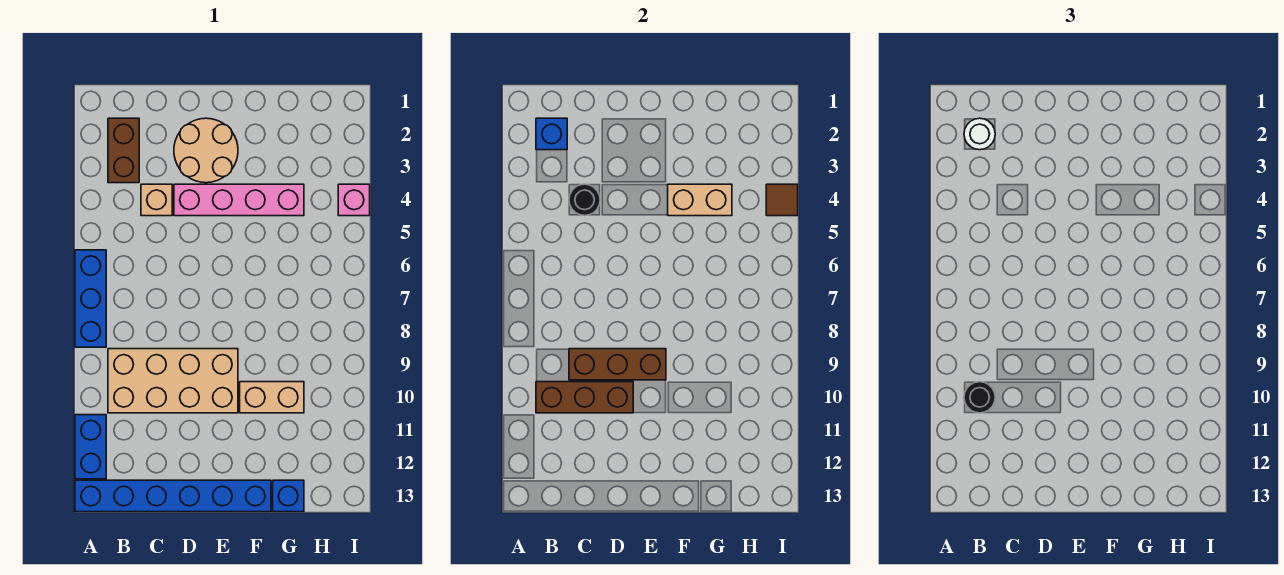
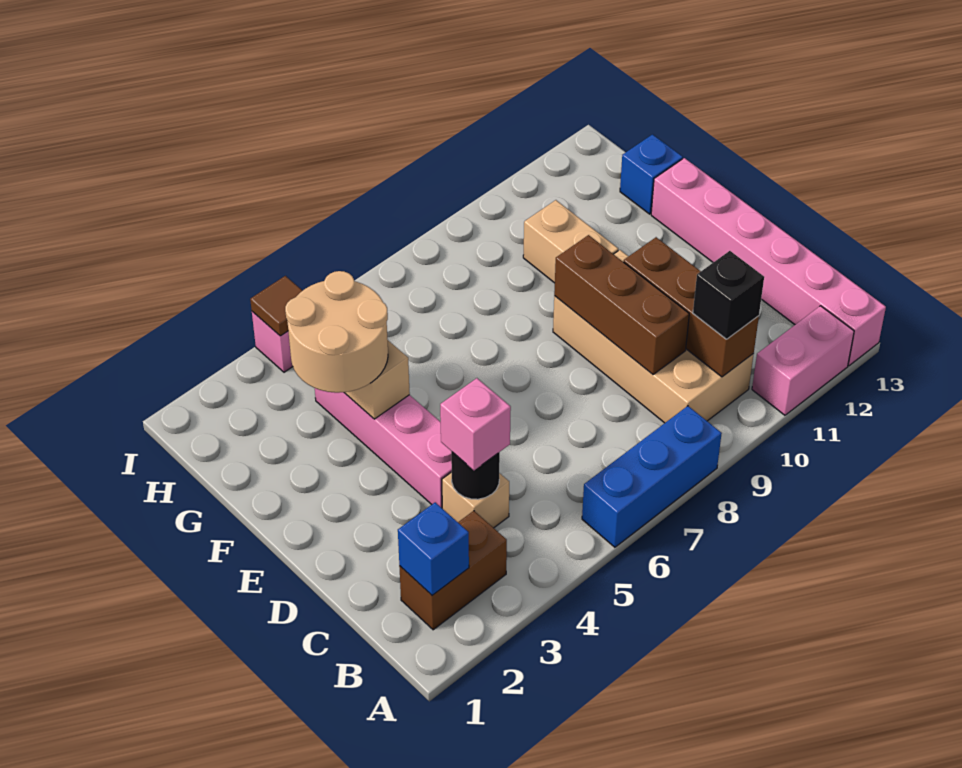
blue brick A11:A12 level 1 -> pink brick A11:A12 level 1
blue brick A13:F13 level 1 -> pink brick A13:F13 level 1
white round brick B2 level 3 -> none
black round brick B10 level 3 -> black brick B10 level 3
none -> pink brick C4 level 3
tan round brick D2:E3 level 1 -> tan round brick F3:G4 level 3

